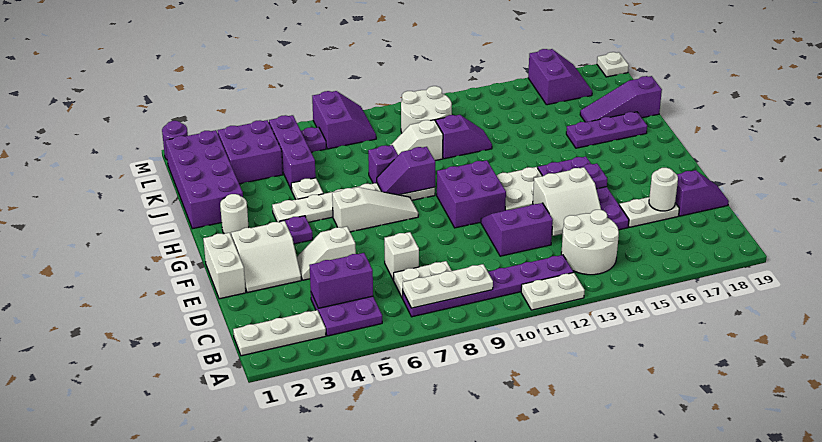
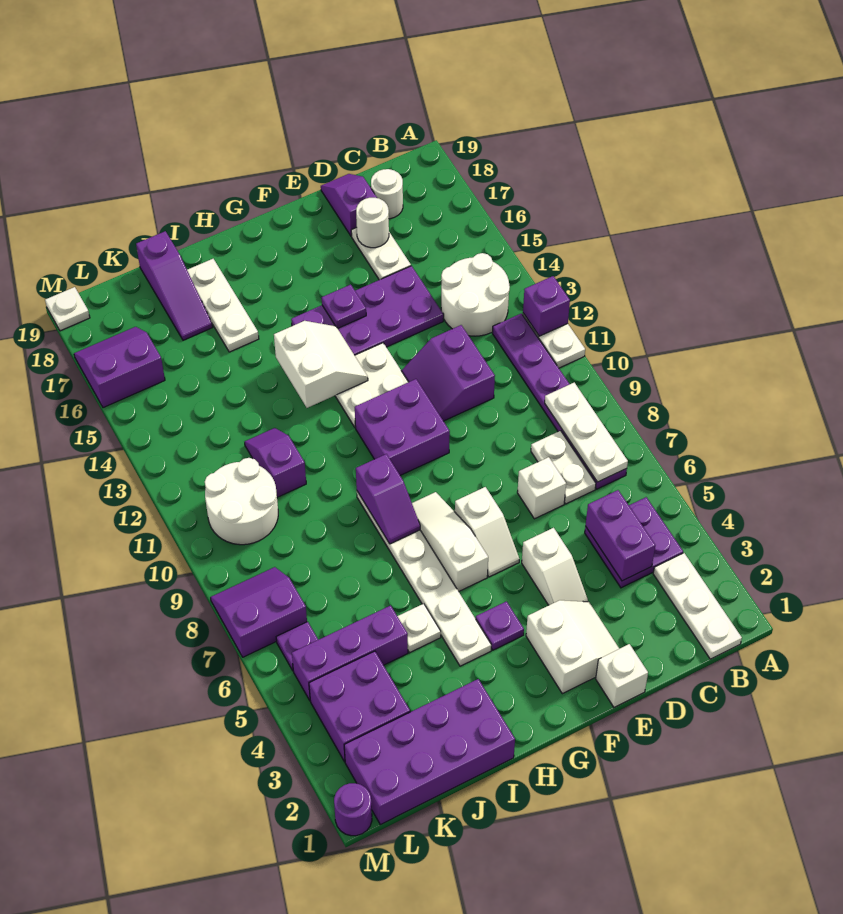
white slope D13:E14 level 2 top E -> white slope G13:H14 level 2 top H
white brick E1:F1 level 1 -> white brick E1 level 1
white round brick H2 level 1 -> white round brick C18 level 1
purple brick I8 level 1 -> purple brick A12 level 2
purple plate I16:I18 level 1 -> white plate I16:I18 level 1
white slope J9:J10 level 1 top 10 -> white slope F6:F7 level 1 top 7

